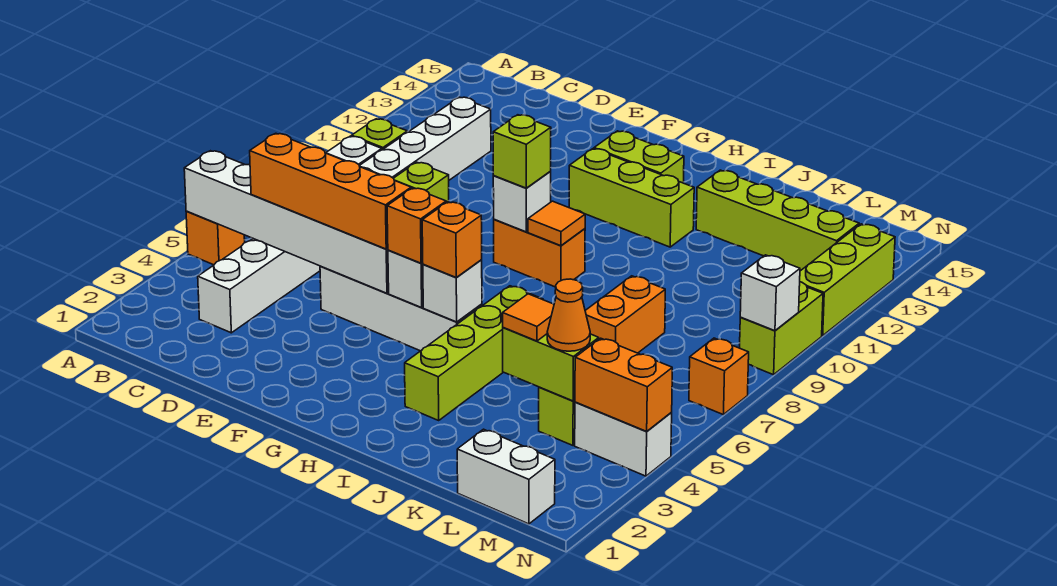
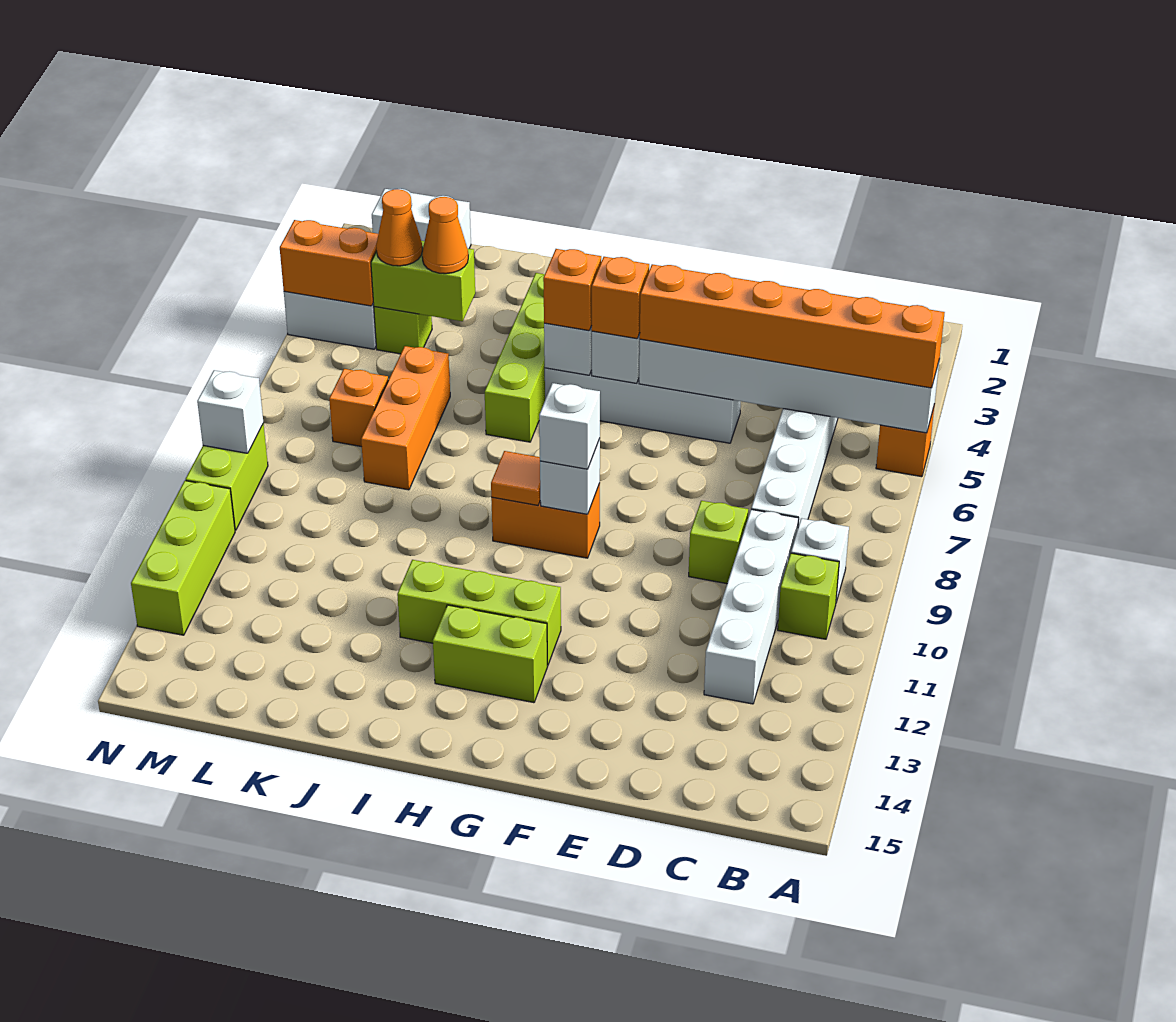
orange brick C5:F5 level 3 -> orange brick A5:F5 level 3
lime brick G9 level 3 -> white brick G9 level 3
lime brick J13:M13 level 1 -> none
orange tile K4 level 3 -> orange cone K4 level 3
orange brick K7:K8 level 1 -> orange brick K6:K8 level 1
orange brick N7 level 1 -> orange brick L7 level 1

